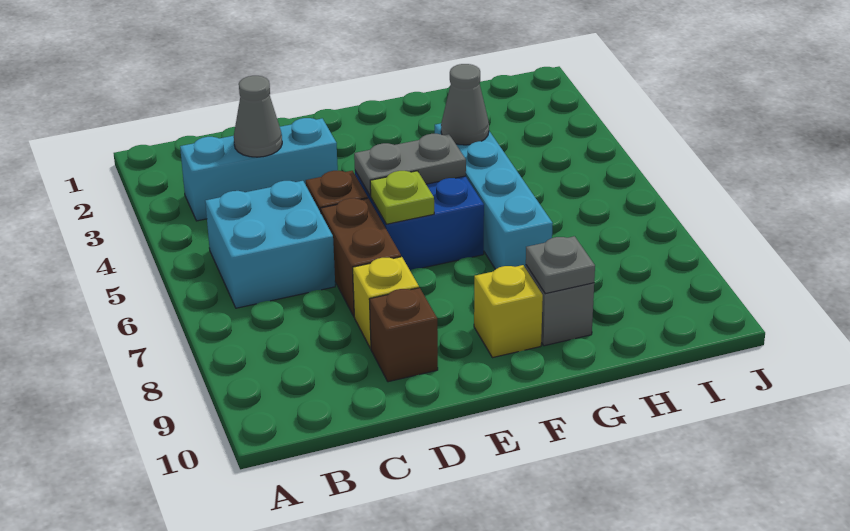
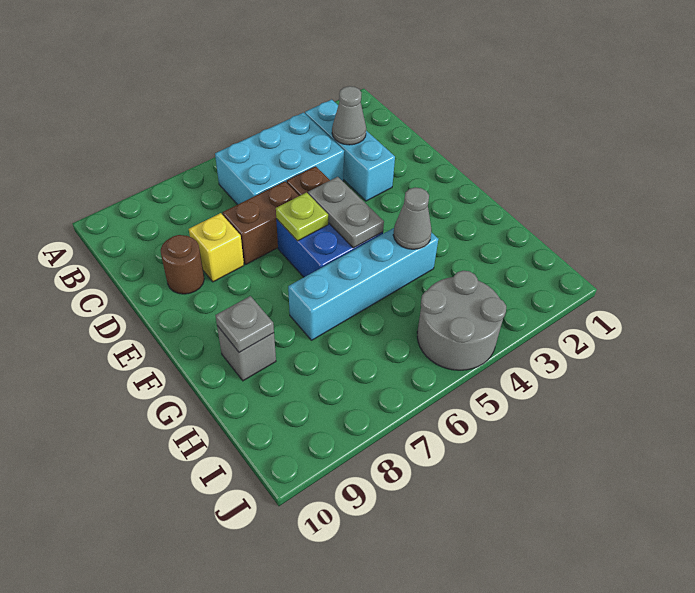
cyan brick B5:C6 level 1 -> cyan brick B4:C6 level 1
brown brick D9 level 1 -> brown round brick D9 level 1
yellow brick F9 level 1 -> none
none -> grey round brick I4:J5 level 1

